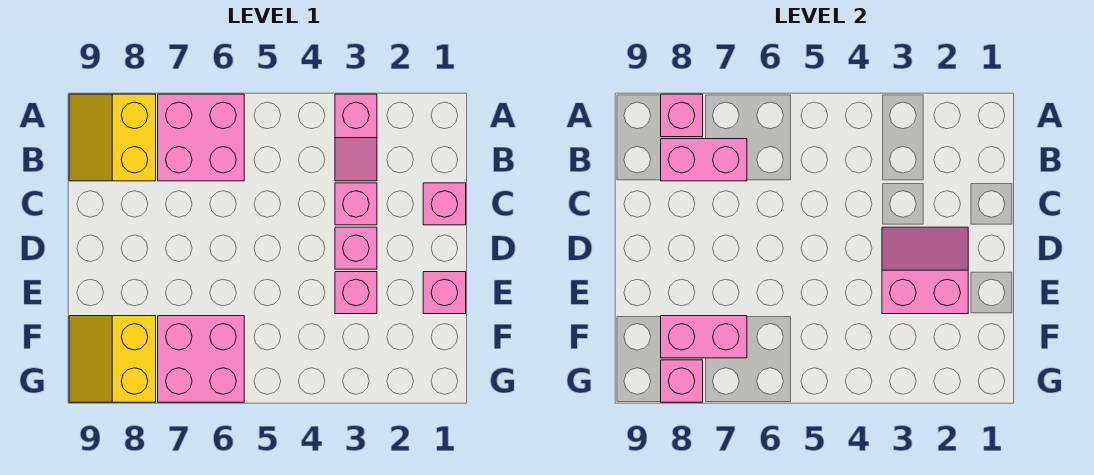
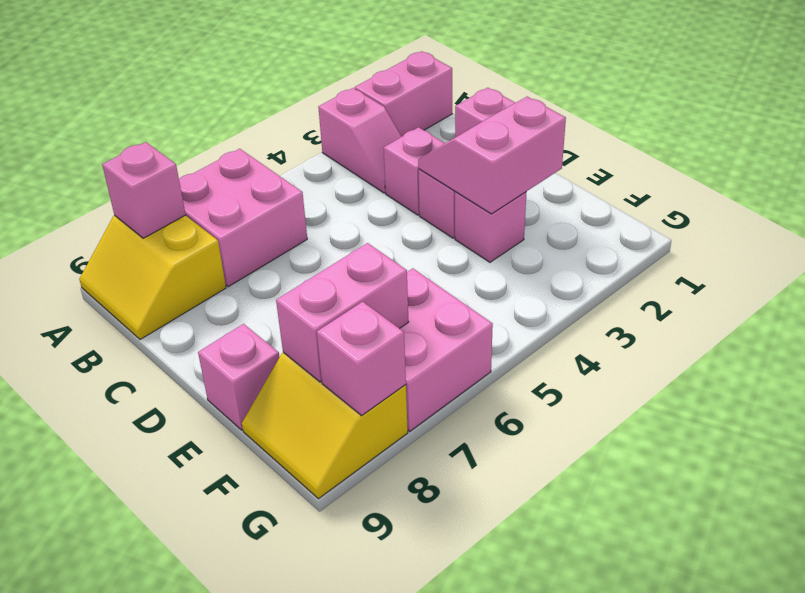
pink brick B7:B8 level 2 -> pink brick A1:A2 level 1
pink brick E1 level 1 -> pink brick E9 level 1

